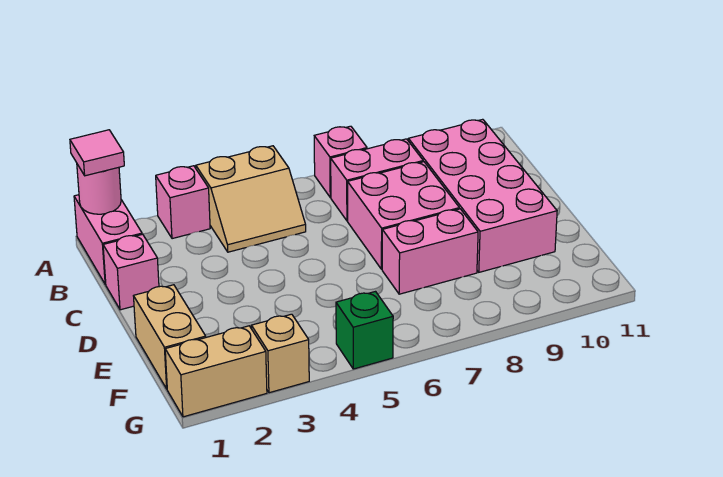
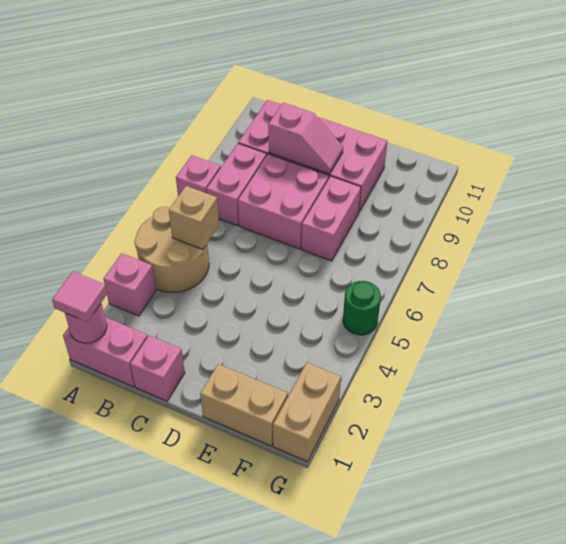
tan slope A4:B5 level 1 top A -> tan round brick A4:B5 level 1
none -> pink slope C9:D9 level 2 top C
tan brick G3 level 1 -> tan brick B5 level 2
green brick G5 level 1 -> green round brick G5 level 1

